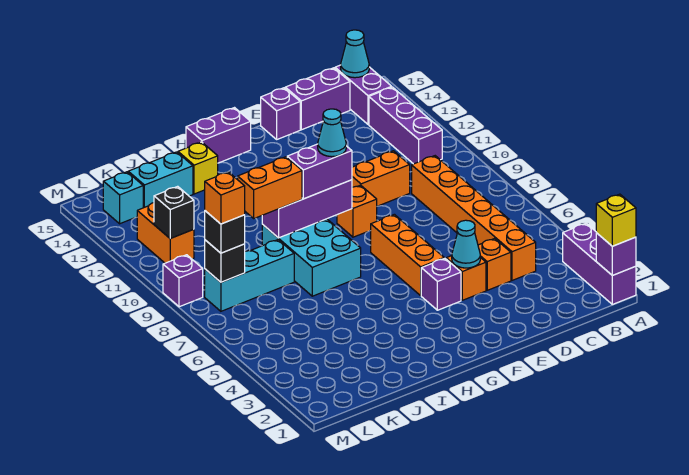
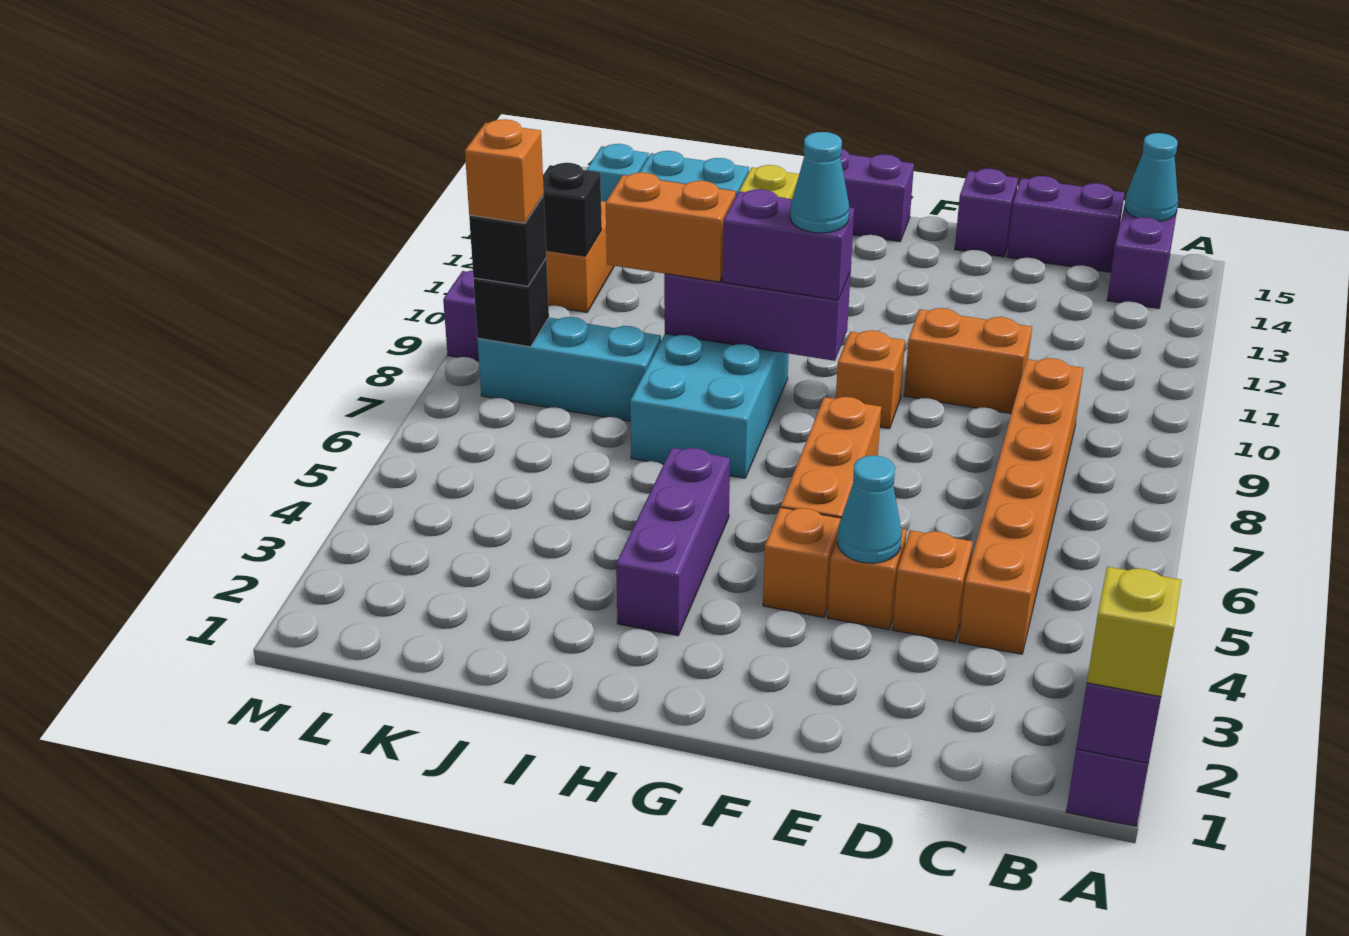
purple brick B11:B13 level 1 -> purple brick H3:H5 level 1
purple brick F4 level 1 -> orange brick F4 level 1

